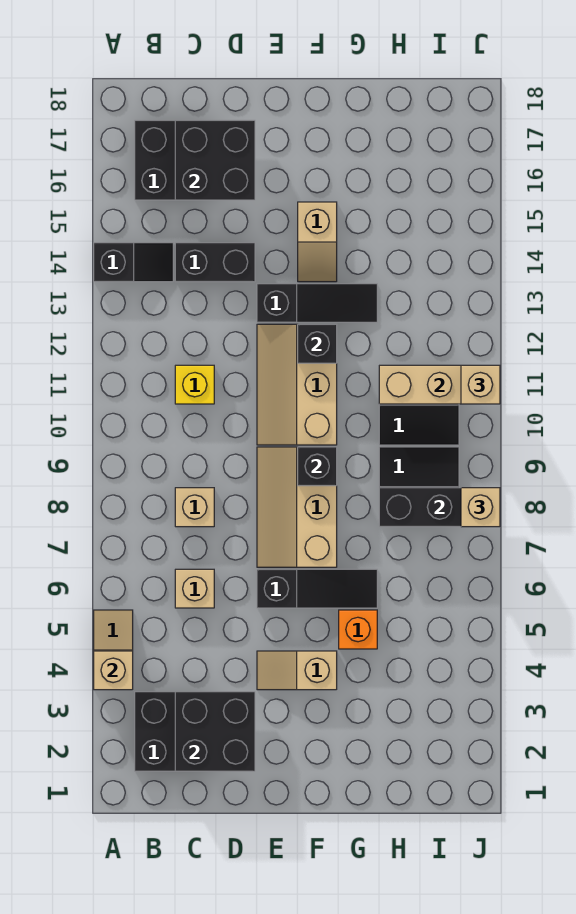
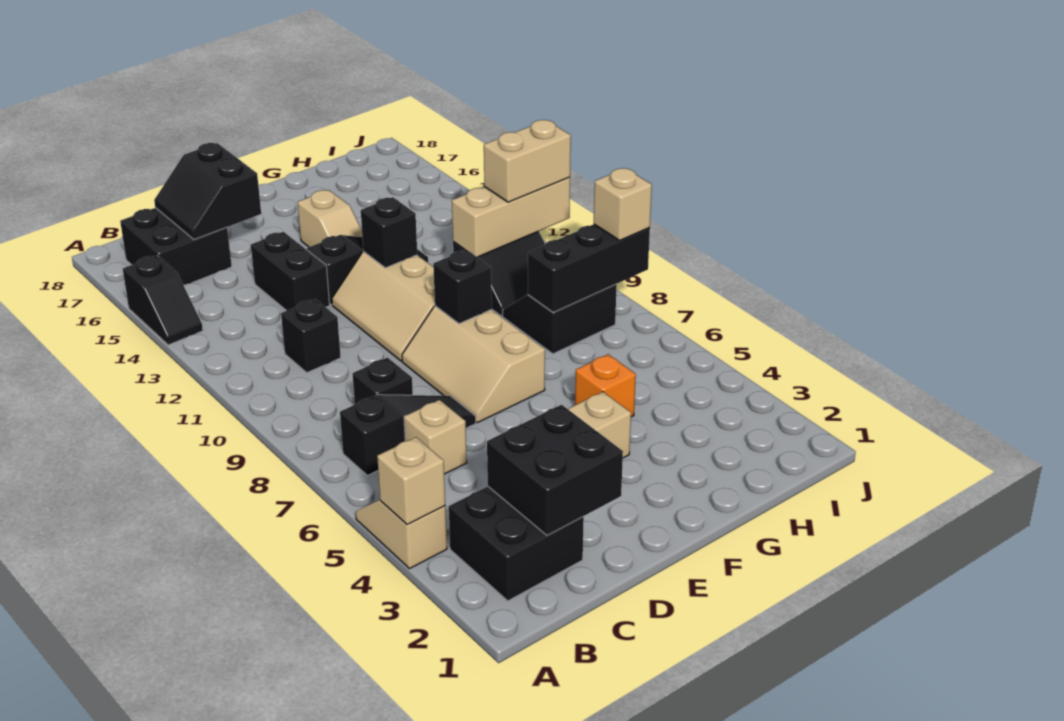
black slope A14:B14 level 1 top A -> black slope A14:A15 level 1 top 15
tan brick C8 level 1 -> black brick C8 level 1
yellow brick C11 level 1 -> black brick C11 level 1
black brick C14:D14 level 1 -> black brick D13:D14 level 1
black brick C16:D17 level 2 -> black slope C16:D17 level 2 top D
black slope E6:G6 level 1 top E -> black slope B7:D7 level 1 top B
tan brick J11 level 3 -> tan brick I11:J11 level 3

